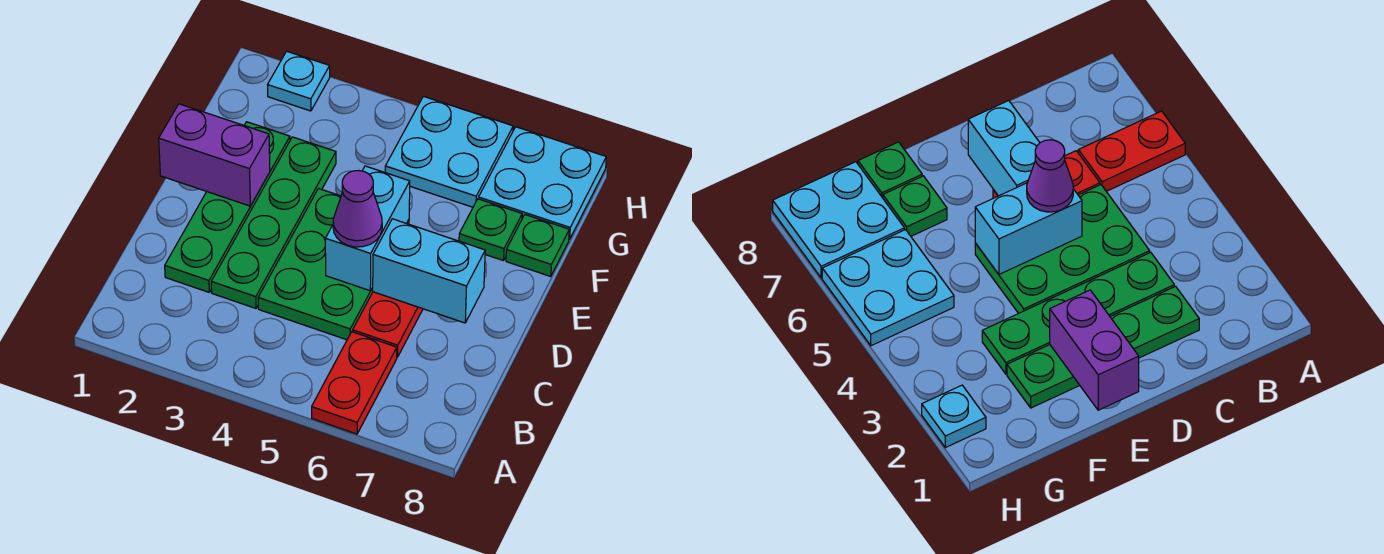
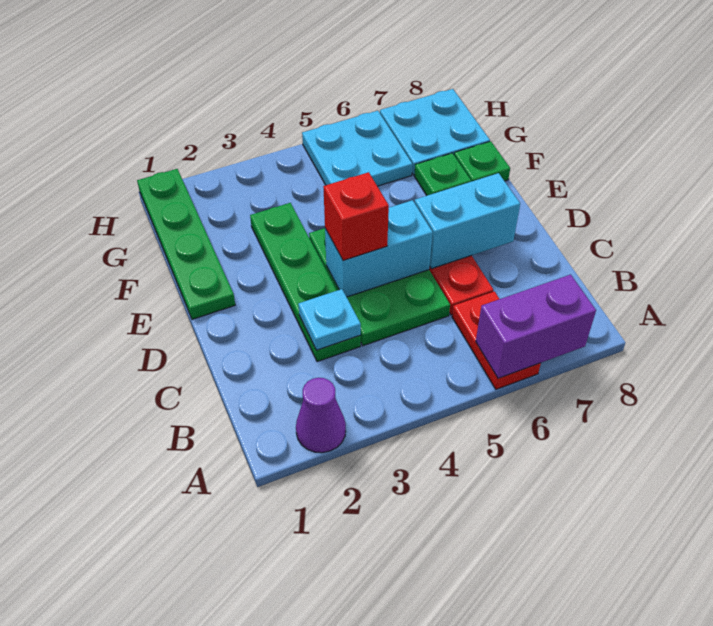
green plate C2:F2 level 1 -> green plate E1:H1 level 1
none -> red brick D4 level 3
cyan brick D5:E5 level 2 -> cyan brick D4:D5 level 2
purple cone D5 level 3 -> purple cone A2 level 1
purple brick E1:E2 level 2 -> purple brick A6:A7 level 2
cyan plate H2 level 1 -> cyan plate C3 level 2

